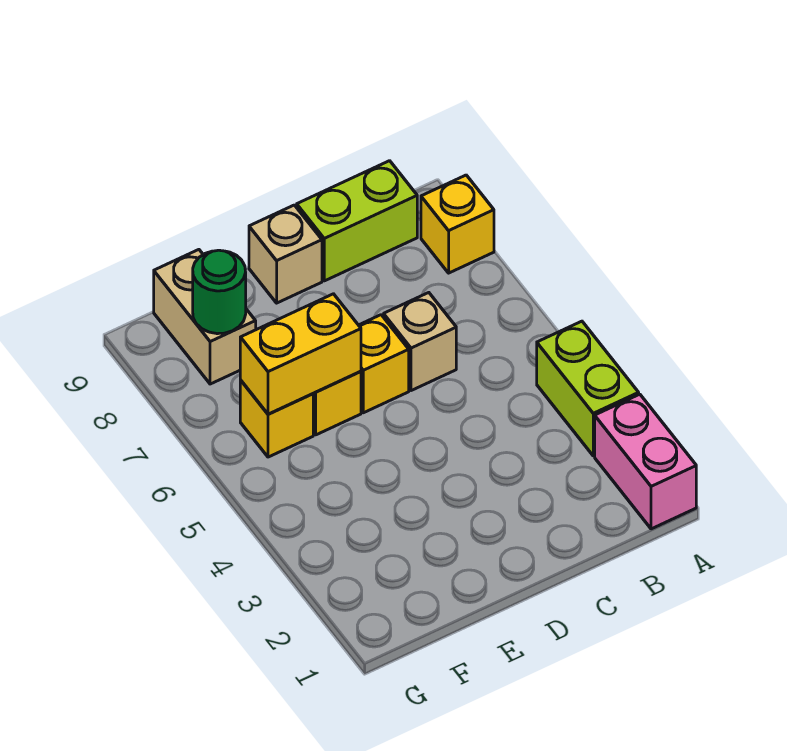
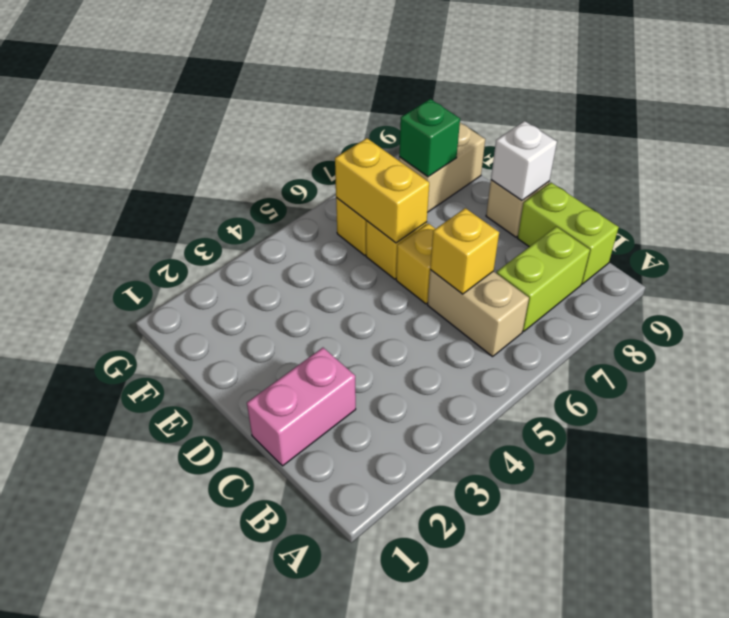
pink brick A1:A2 level 1 -> pink brick C1:C2 level 1
lime brick A3:A4 level 1 -> lime brick B7:B8 level 1
yellow brick A8 level 1 -> yellow brick C6 level 2
tan brick C6 level 1 -> tan brick B6:C6 level 1
none -> white brick D9 level 2
green round brick F8 level 2 -> green brick F8 level 2

